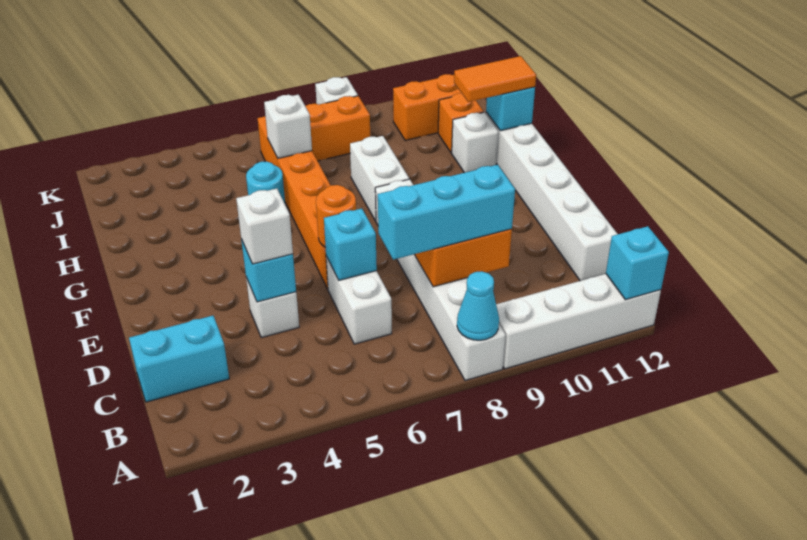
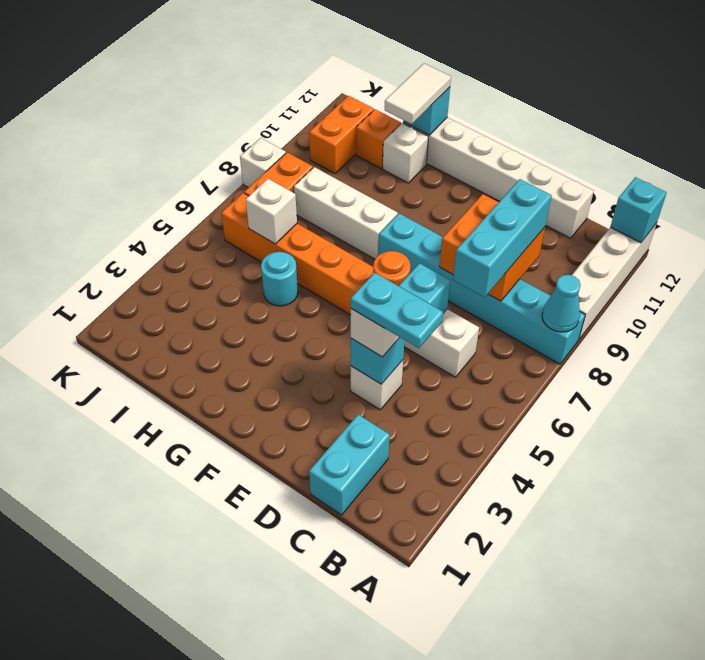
white brick A8:F8 level 1 -> cyan brick A8:F8 level 1
none -> cyan plate C4:D4 level 4
white brick G8:H8 level 1 -> white brick G8:I8 level 1
orange tile H11:H12 level 3 -> white tile H11:H12 level 3

